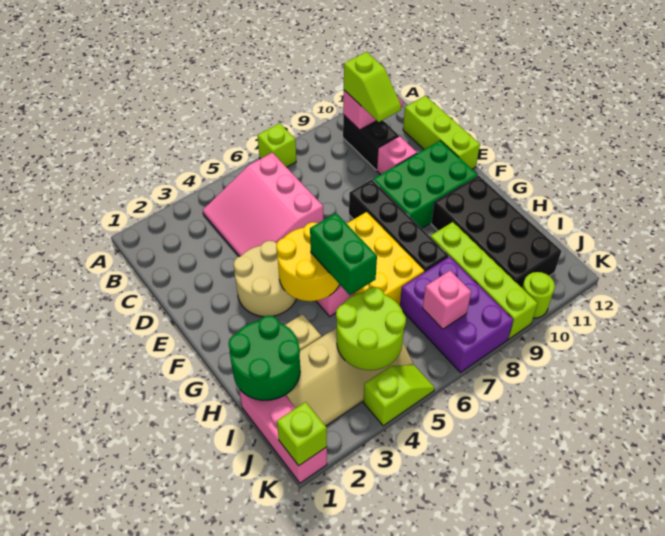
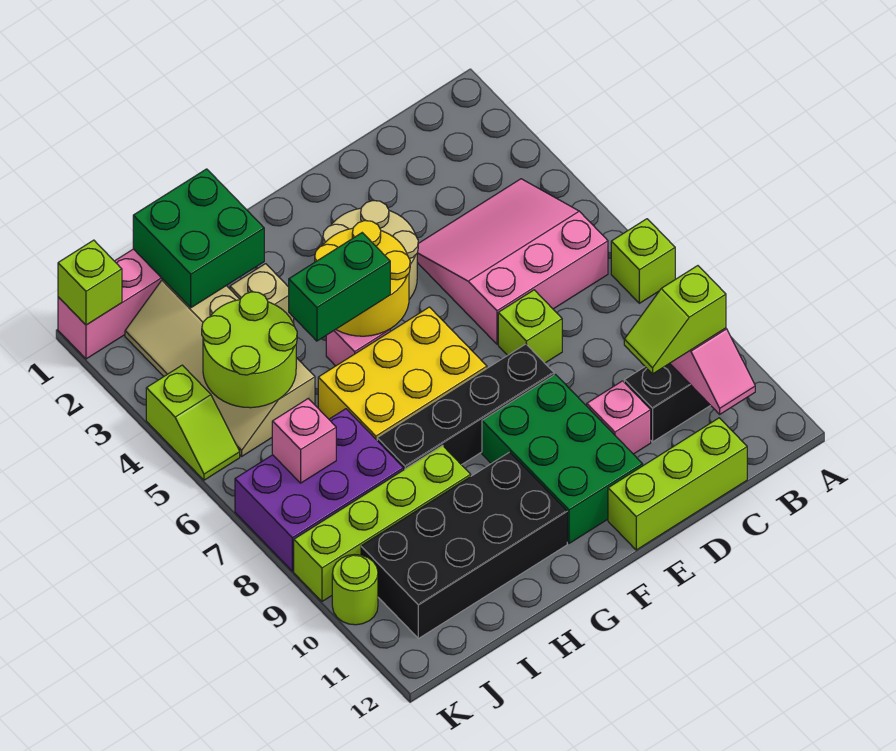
none -> lime brick D7 level 1
green round brick H1:I2 level 2 -> green brick H1:I2 level 2

